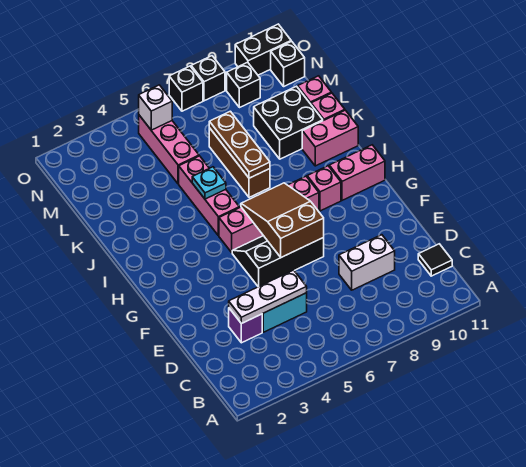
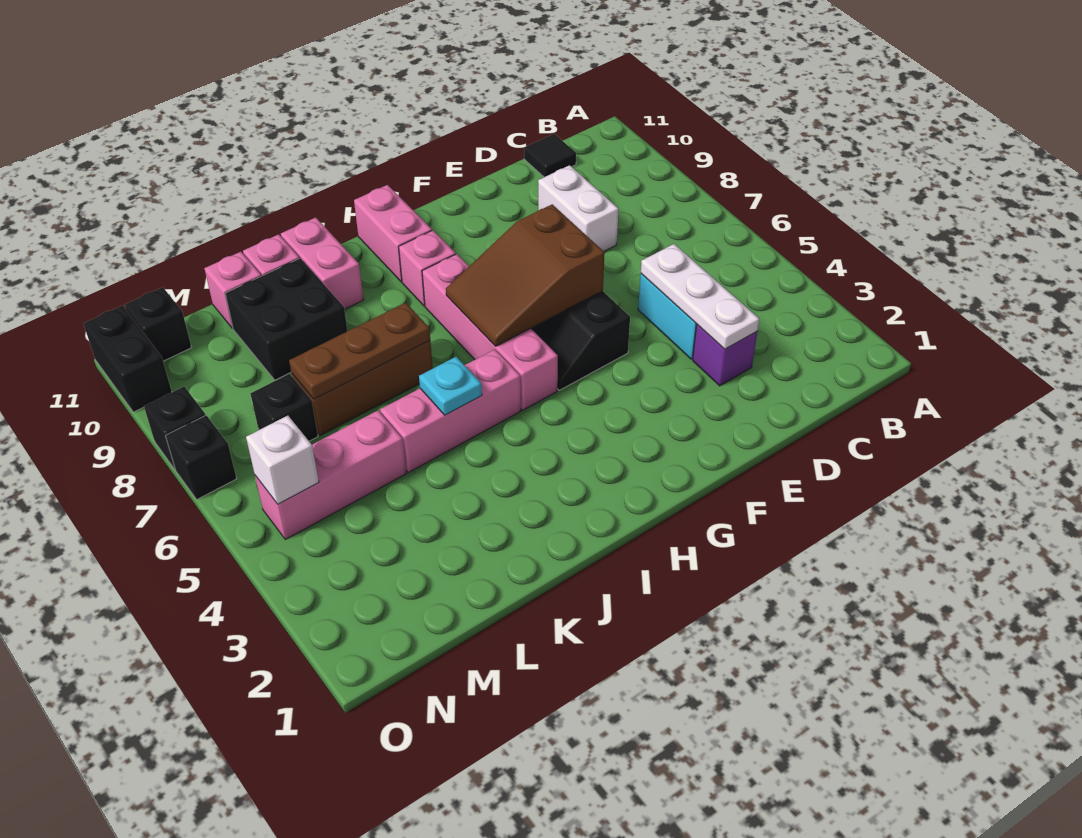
black brick N9 level 1 -> black brick M7 level 1

